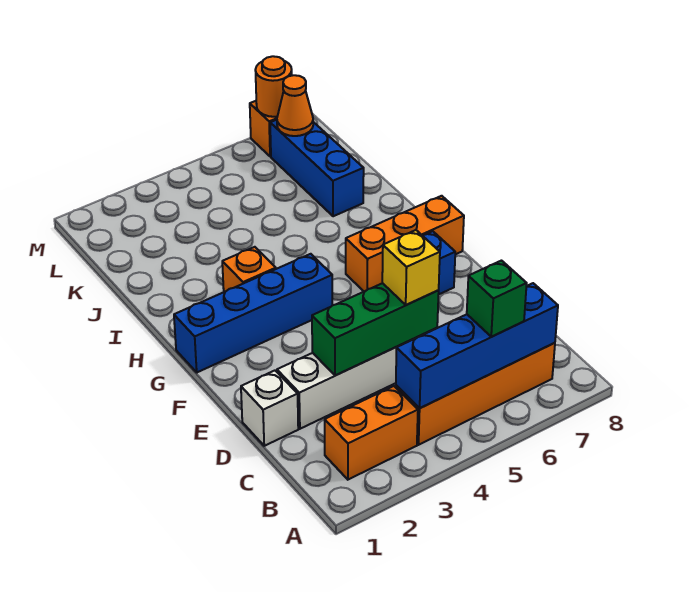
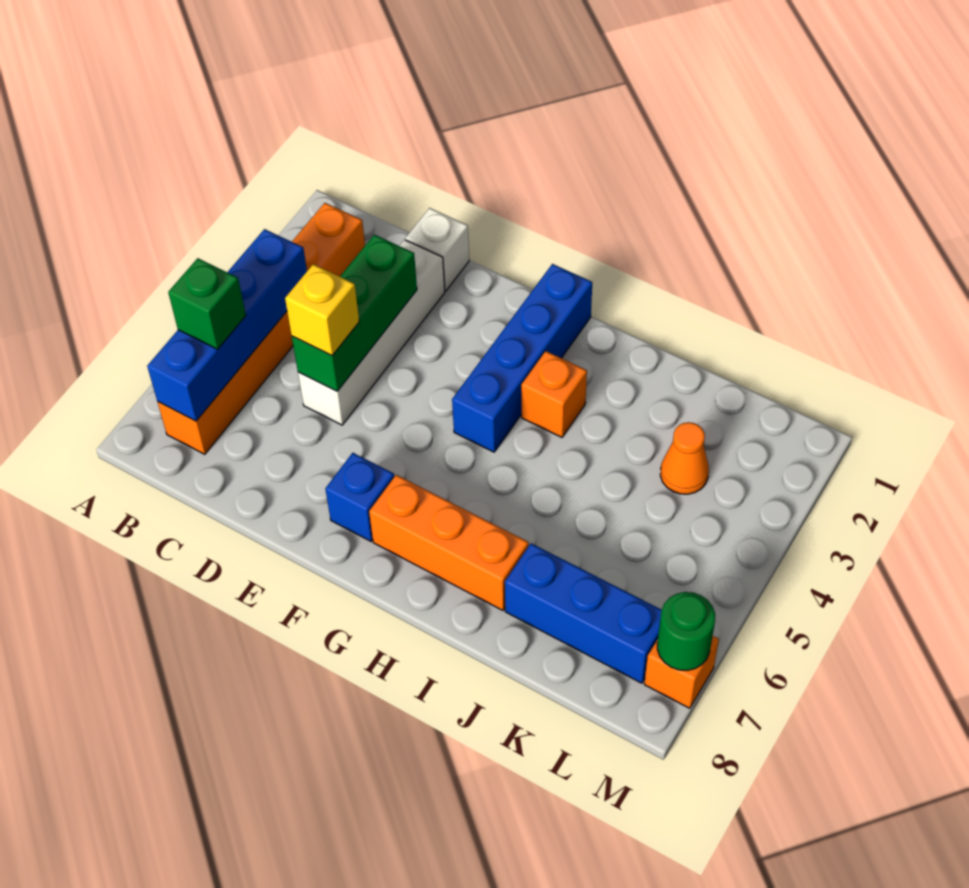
orange brick G6:G8 level 1 -> orange brick G7:I7 level 1
orange cone L7 level 2 -> orange cone K3 level 1
orange round brick M7 level 2 -> green round brick M7 level 2

